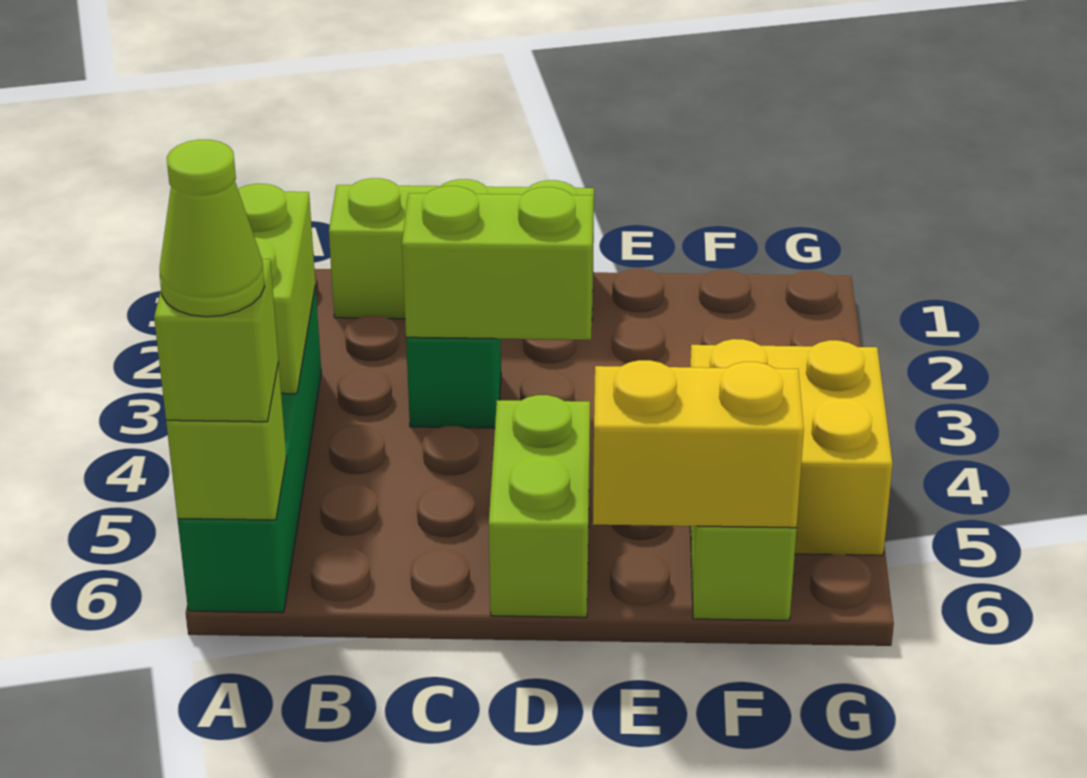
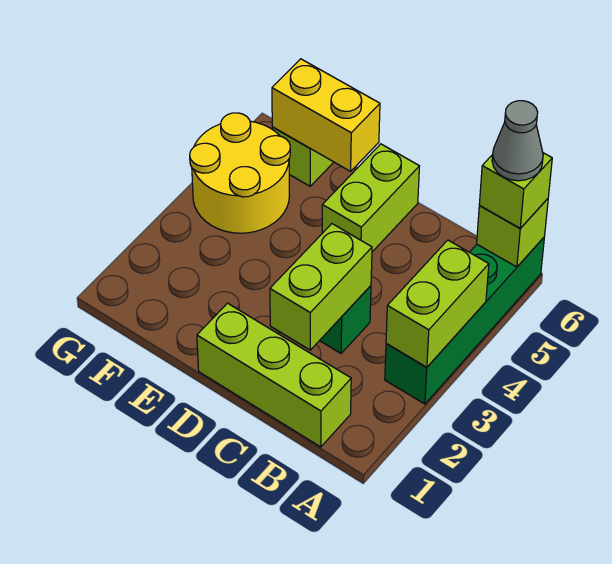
lime cone A6 level 4 -> grey cone A6 level 4
lime brick C3:D3 level 2 -> lime brick C2:C3 level 2
yellow brick F4:G5 level 1 -> yellow round brick F4:G5 level 1

